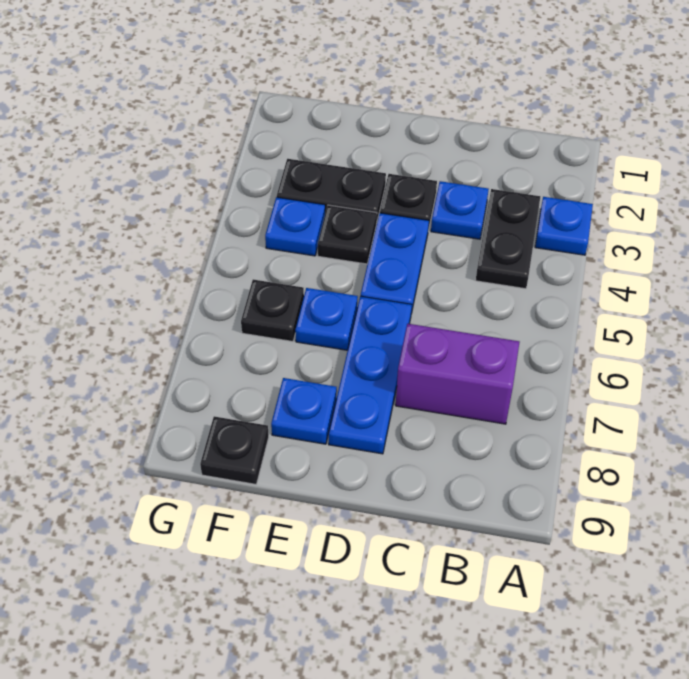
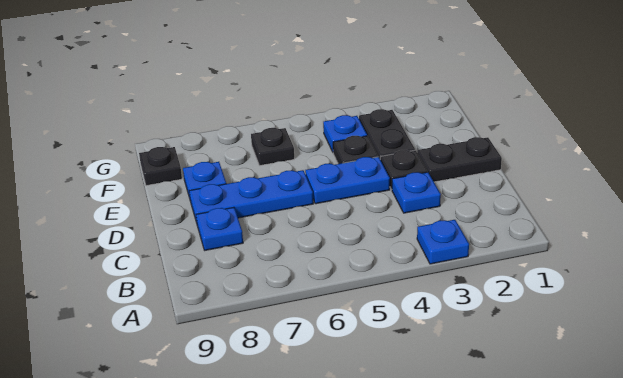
black plate B3:B4 level 1 -> black plate D1:D2 level 1
purple brick B7:C7 level 1 -> none
blue plate E6 level 1 -> blue plate C8 level 1

